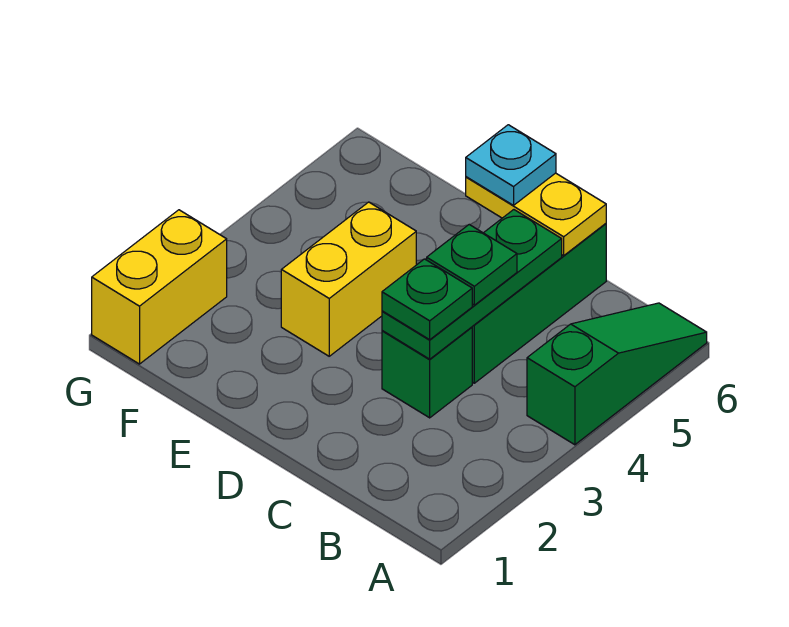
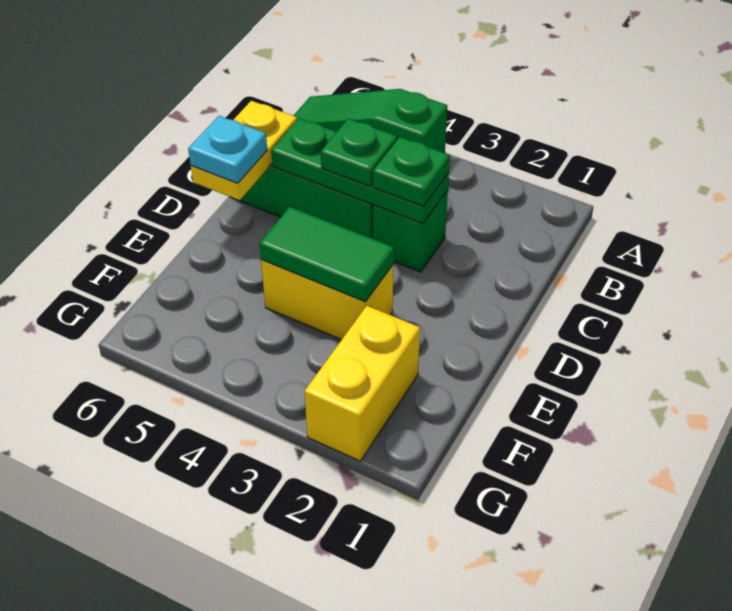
none -> green tile E3:E4 level 2
yellow brick G1:G2 level 1 -> yellow brick F2:G2 level 1

